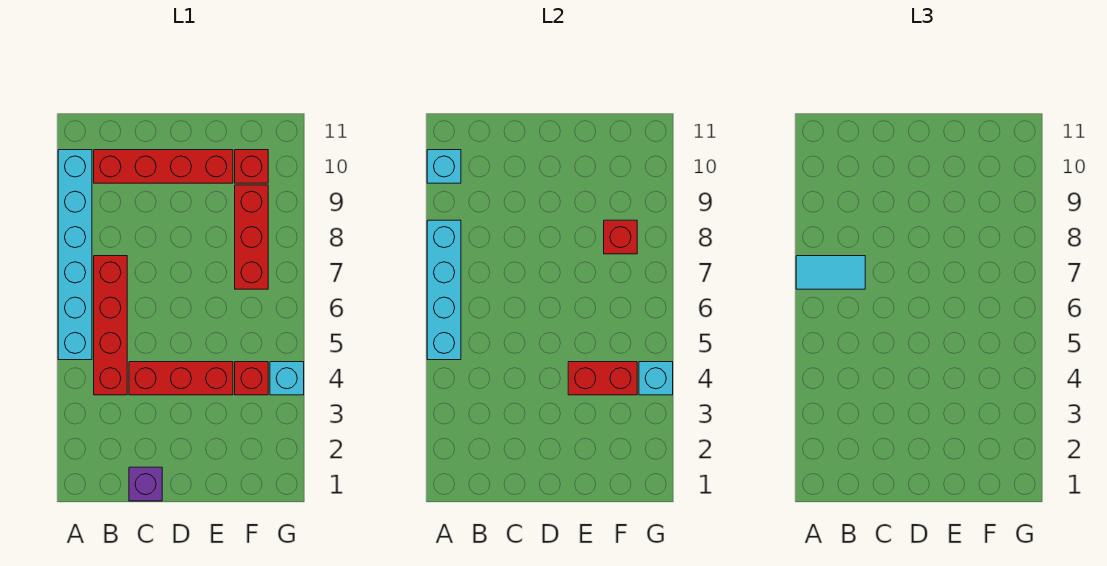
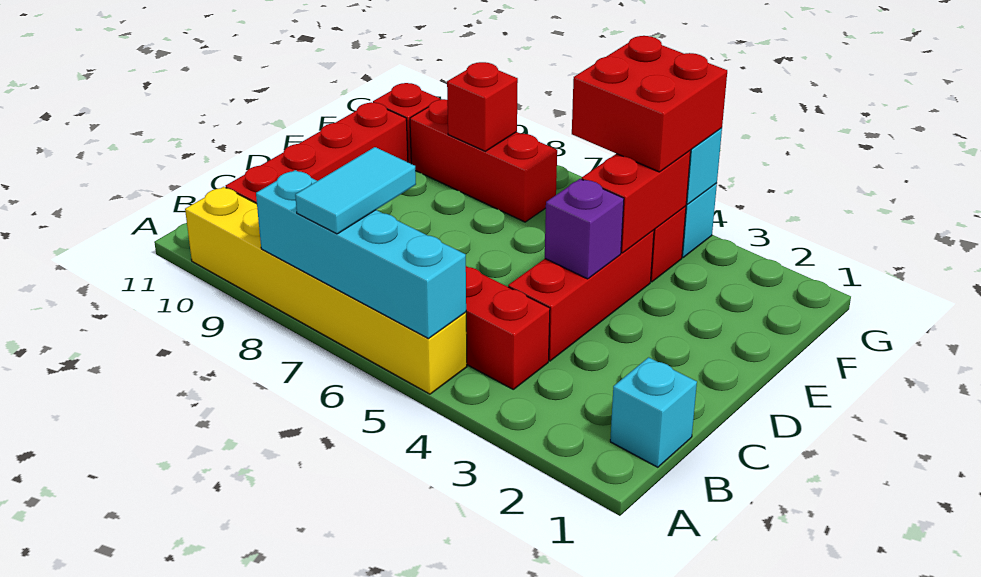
cyan brick A5:A10 level 1 -> yellow brick A5:A10 level 1
cyan brick A10 level 2 -> cyan brick B1 level 1
purple brick C1 level 1 -> purple brick D4 level 2
none -> red brick F4:G5 level 3

